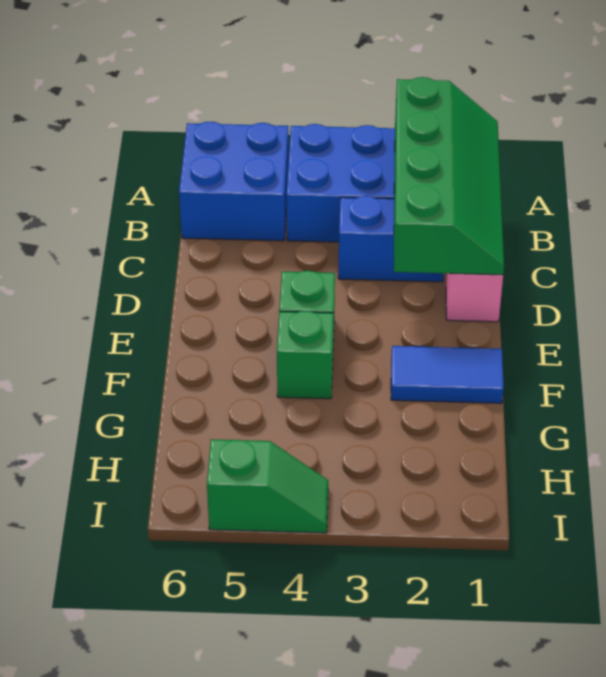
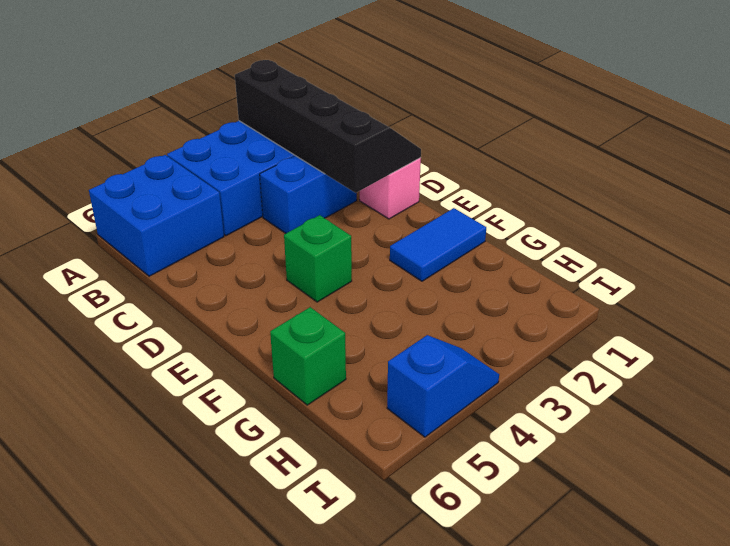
green slope A1:D2 level 2 top 2 -> black slope A1:D2 level 2 top 2
green brick F4 level 1 -> green brick G6 level 1
green slope I4:I5 level 1 top 5 -> blue slope I4:I5 level 1 top 5

